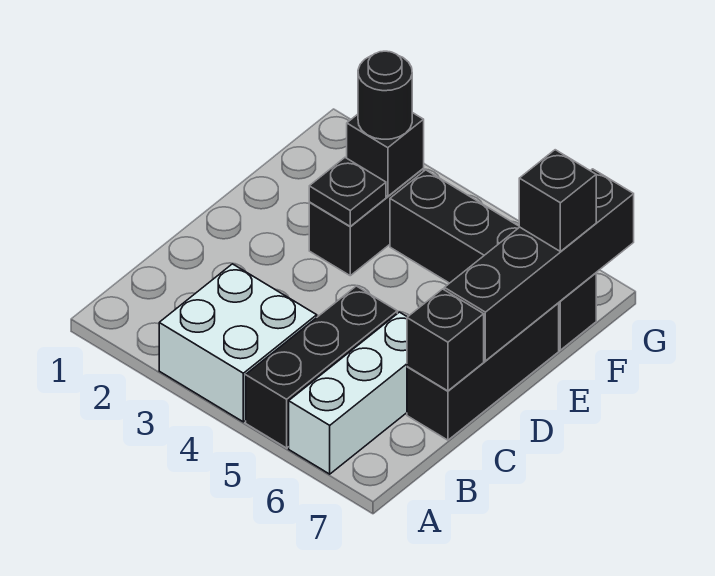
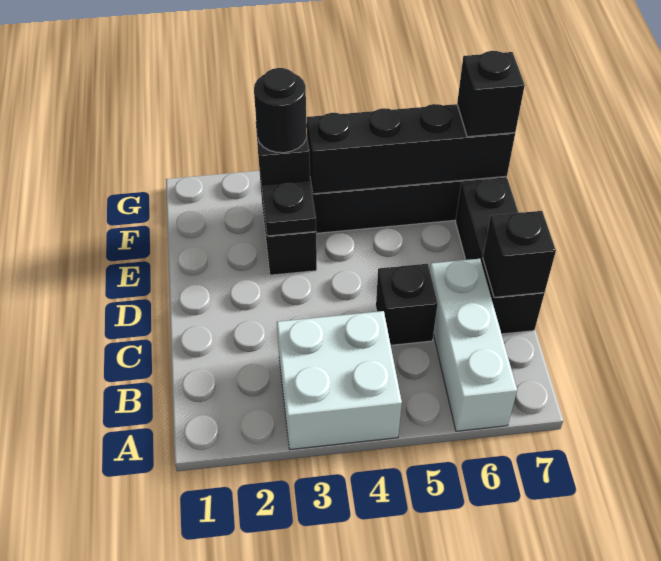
black brick A5:C5 level 1 -> black brick C5 level 1
black brick D7:G7 level 2 -> black brick F4:F7 level 2

